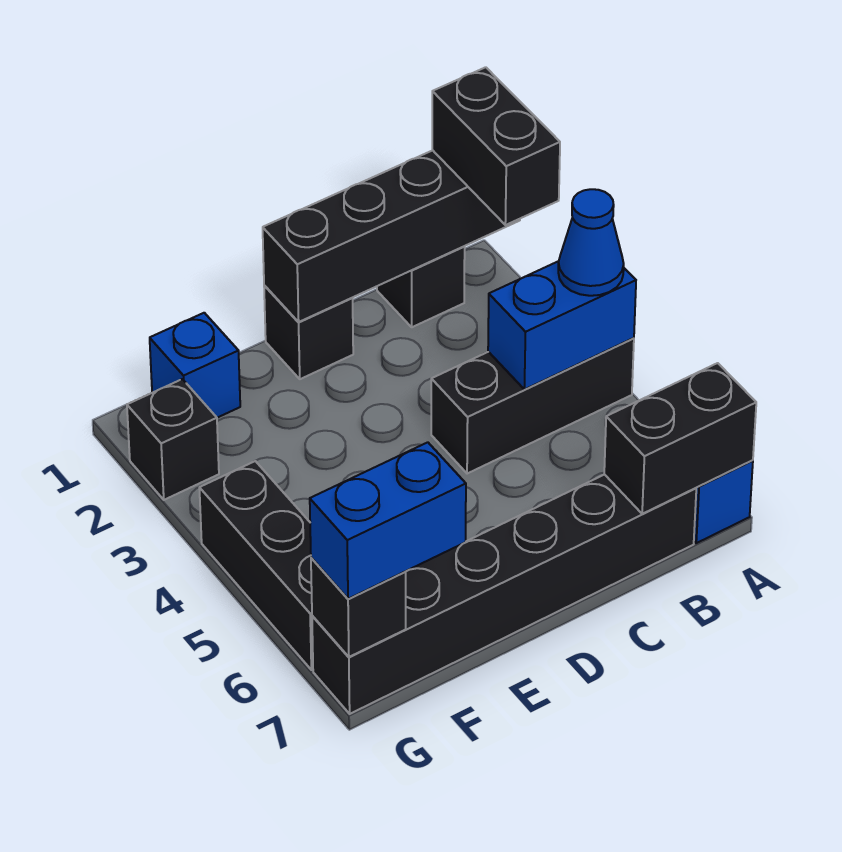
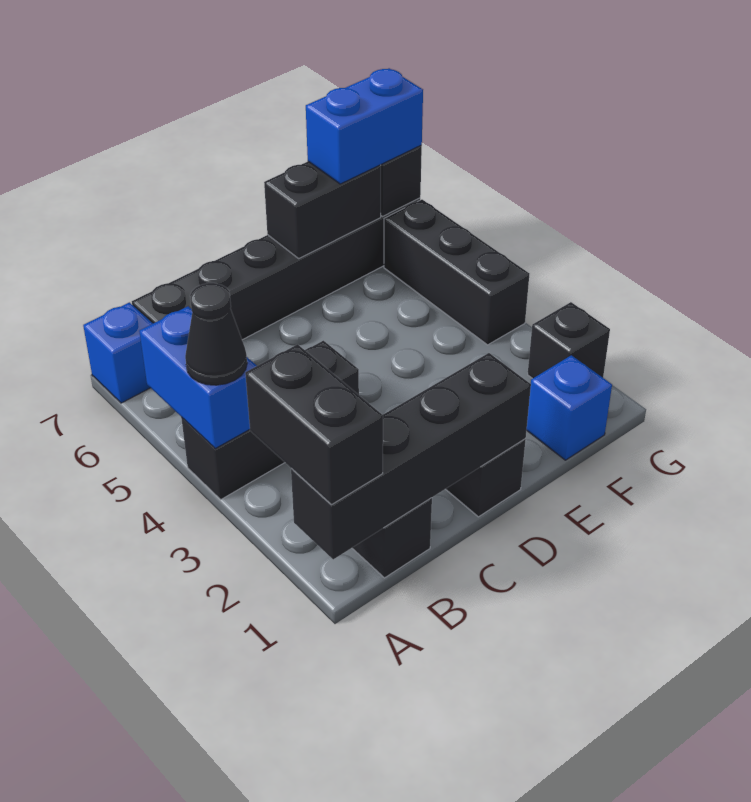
blue brick A4:B4 level 2 -> blue brick A4:A5 level 2
blue cone A4 level 3 -> black cone A4 level 3
black brick A7:B7 level 2 -> black brick E7:F7 level 2

